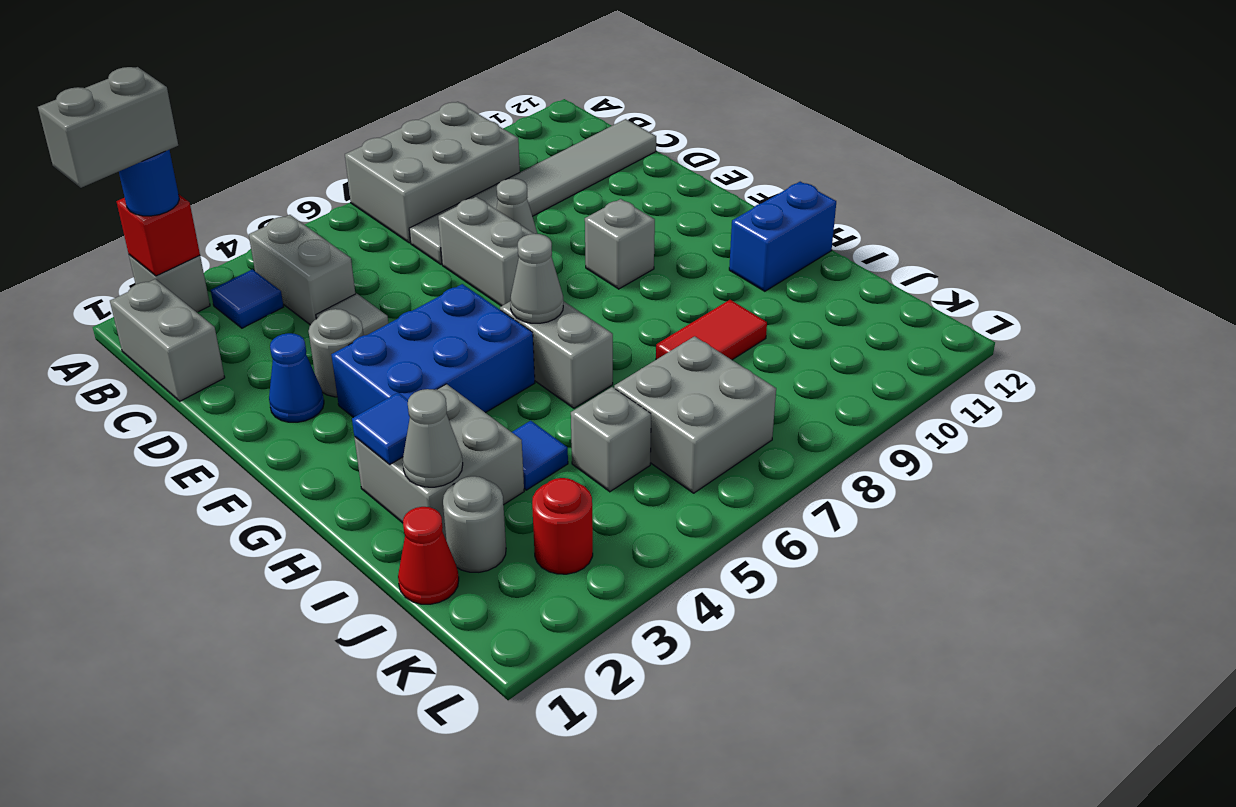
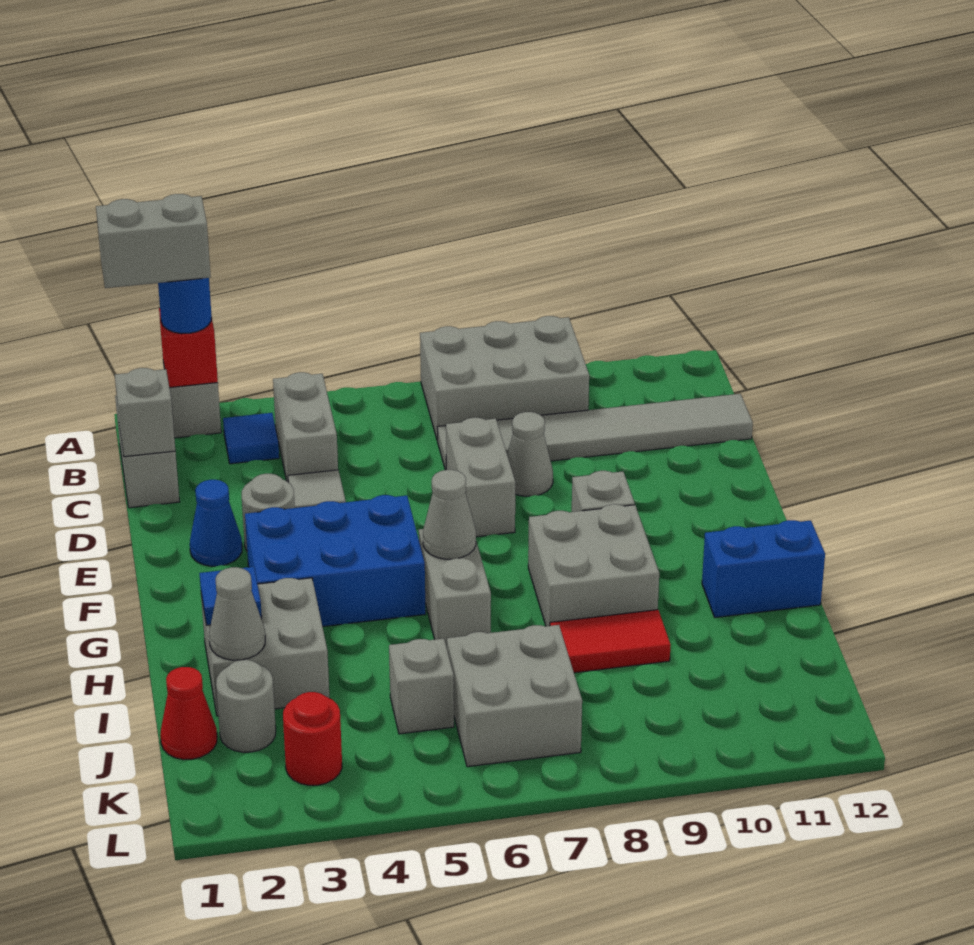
none -> grey brick C1 level 2
none -> grey brick G8:H9 level 1
blue tile I4 level 1 -> none

